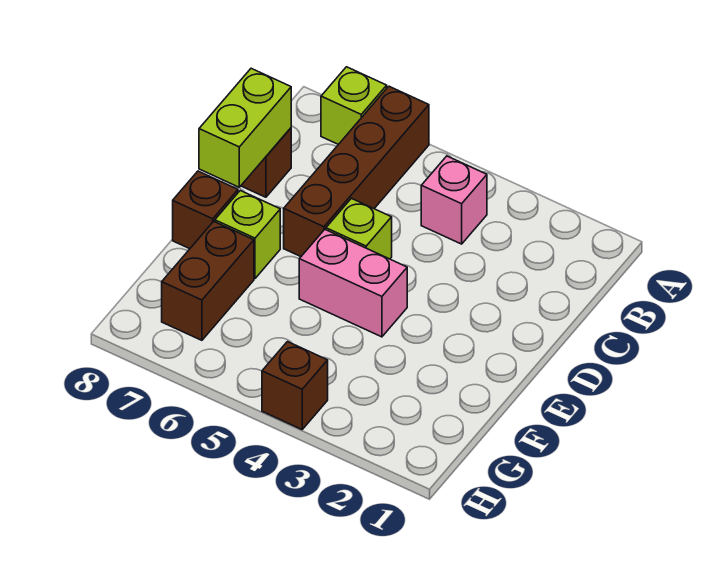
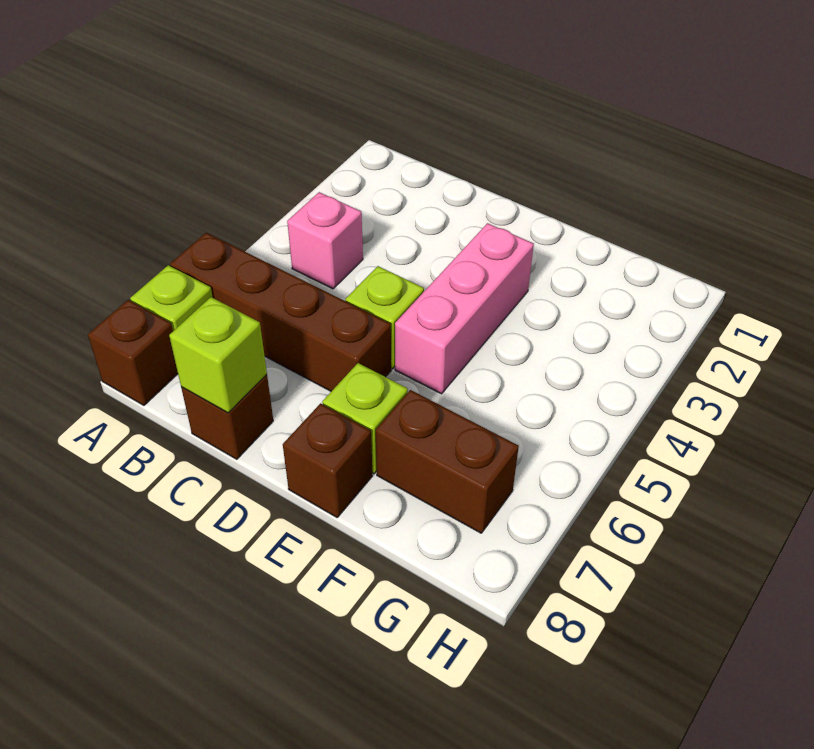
lime brick C8:D8 level 2 -> lime brick C8 level 2
pink brick E4:E5 level 1 -> pink brick E3:E5 level 1
brown brick H4 level 1 -> brown brick A8 level 1

